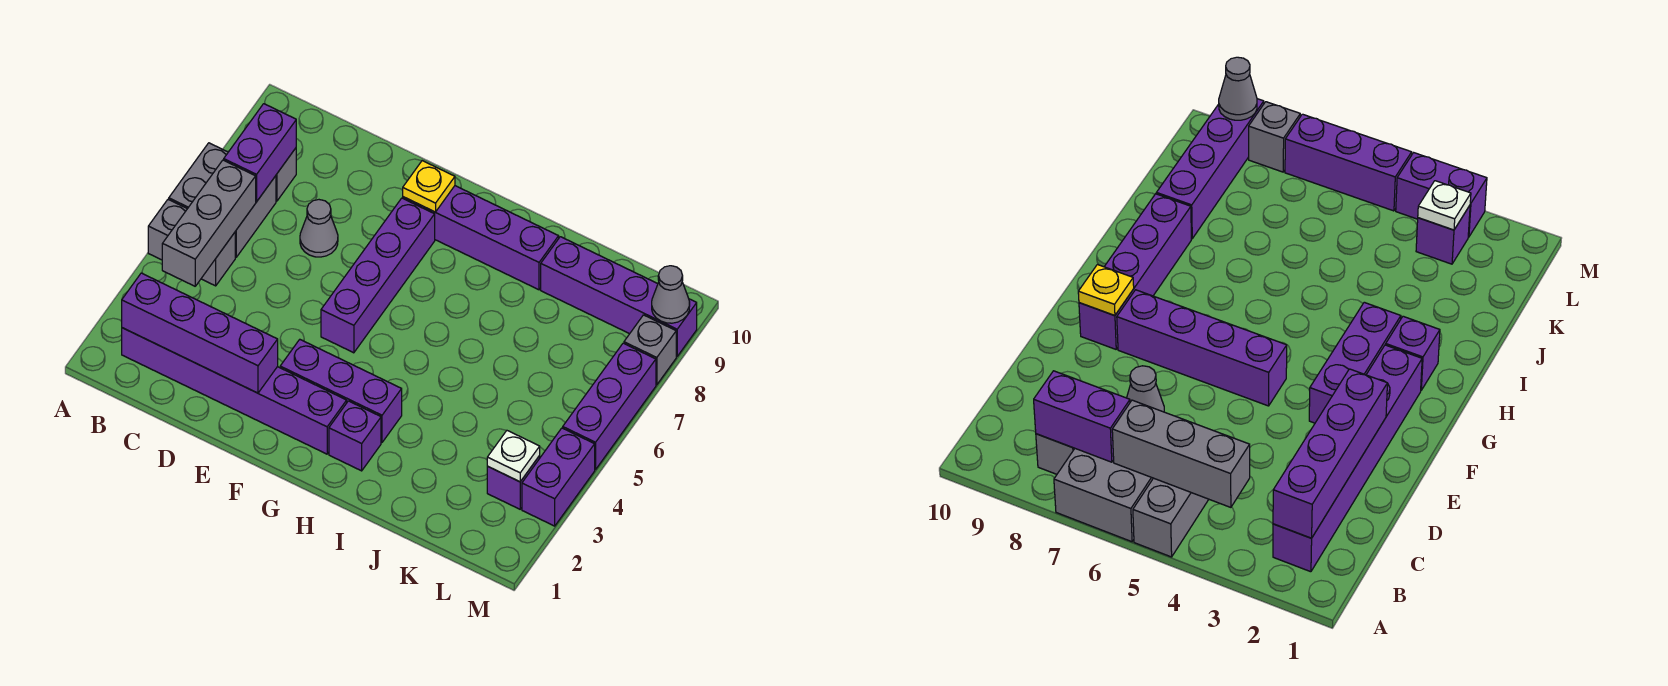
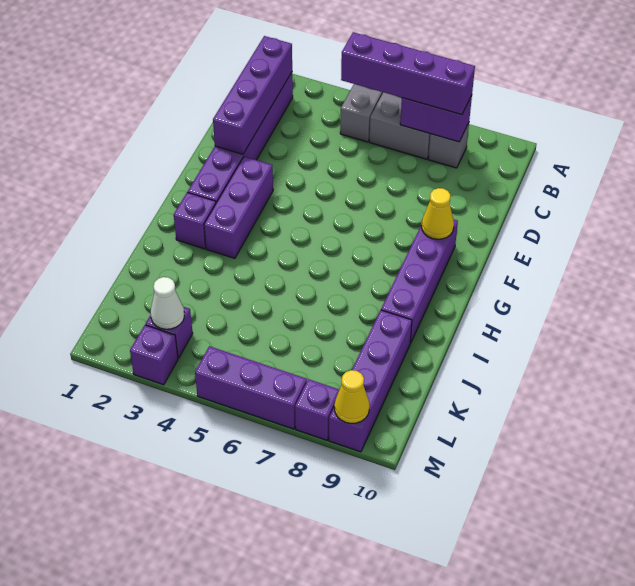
grey brick B4:B6 level 2 -> none
grey cone D7 level 1 -> none
purple brick F5:F8 level 1 -> purple brick B5:B8 level 3
yellow plate F9 level 2 -> yellow cone F9 level 2
white plate L3 level 2 -> white cone L3 level 2
purple brick M3:M4 level 1 -> purple brick M3 level 1
grey brick M8 level 1 -> purple brick M8 level 1
grey cone M9 level 2 -> yellow cone M9 level 2

